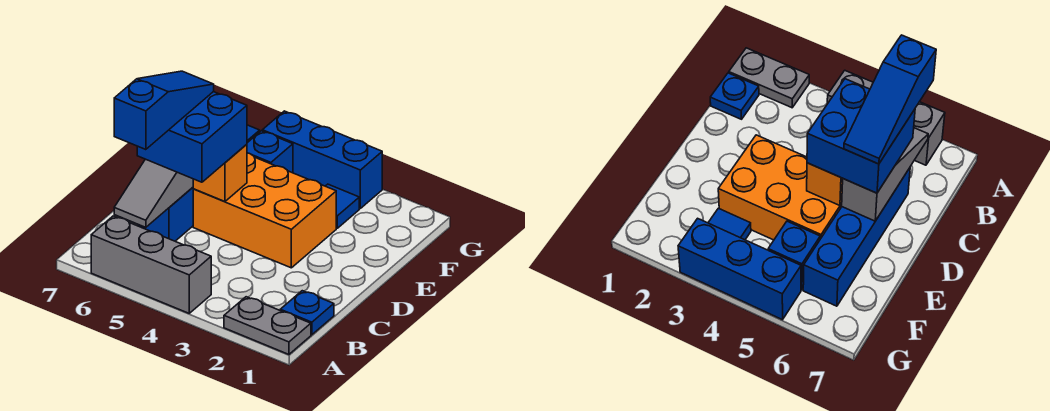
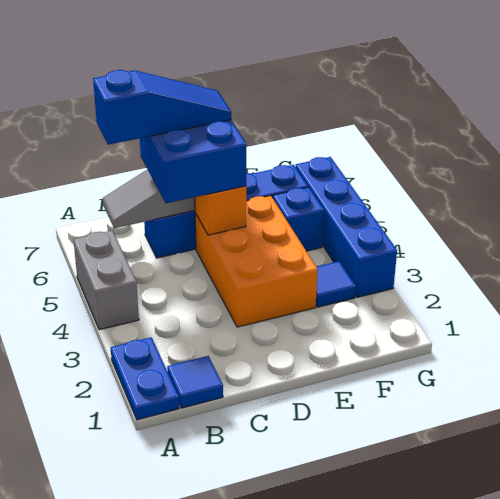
grey plate A1:A2 level 1 -> blue plate A1:A2 level 1
grey brick A4:A6 level 1 -> grey brick A4:A5 level 1
blue plate B1 level 1 -> blue tile B1 level 1
blue brick G3:G5 level 1 -> blue brick G3:G6 level 1

